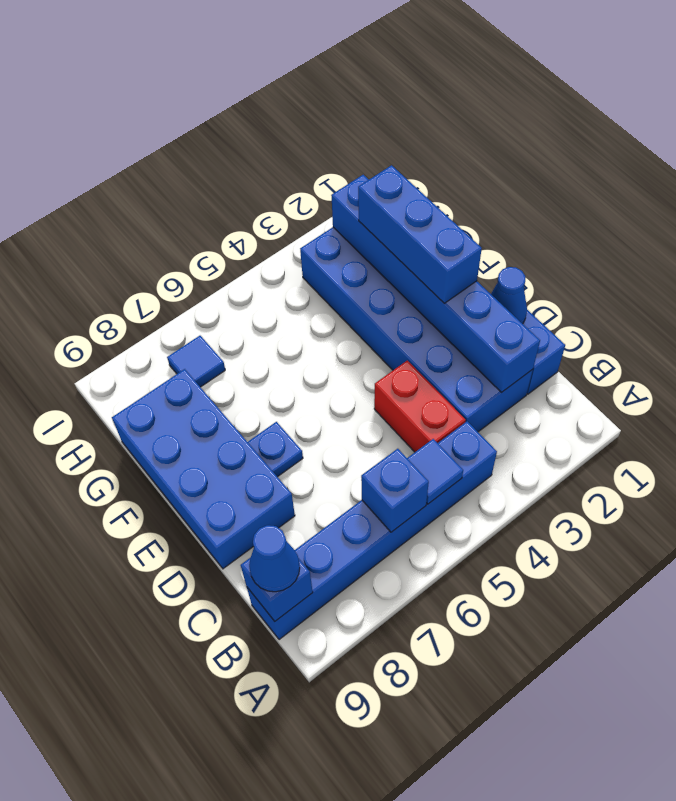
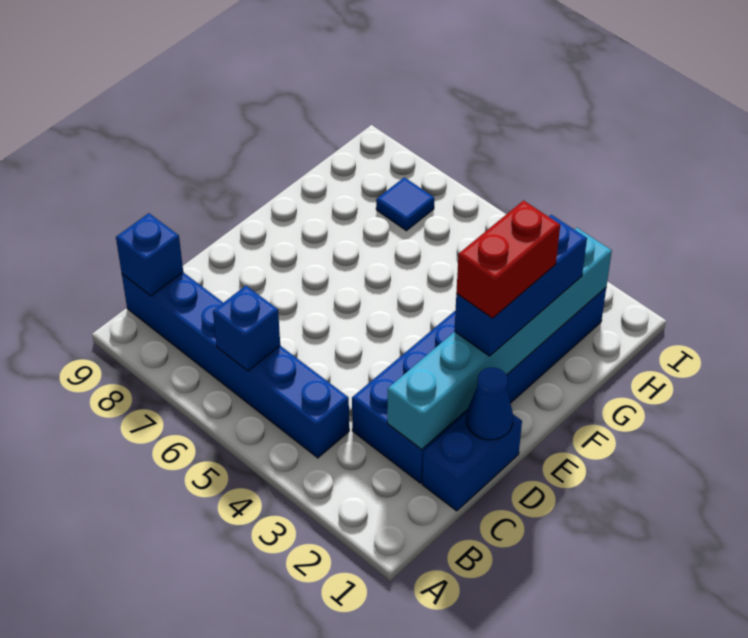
blue tile B5 level 2 -> none
blue cone B9 level 3 -> none
blue brick C2:H2 level 2 -> cyan brick C2:H2 level 2
red brick C4:D4 level 1 -> red brick E2:F2 level 4
blue brick D8:G9 level 1 -> none
blue plate E7 level 1 -> none

